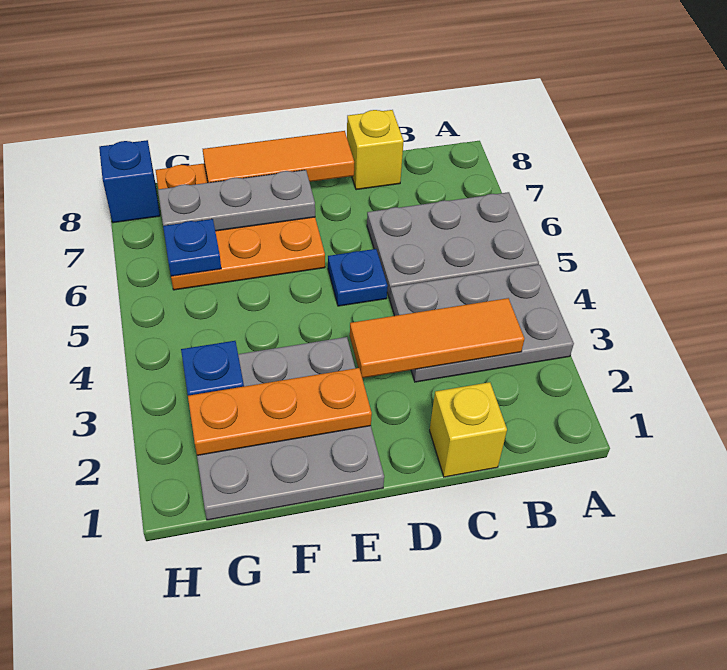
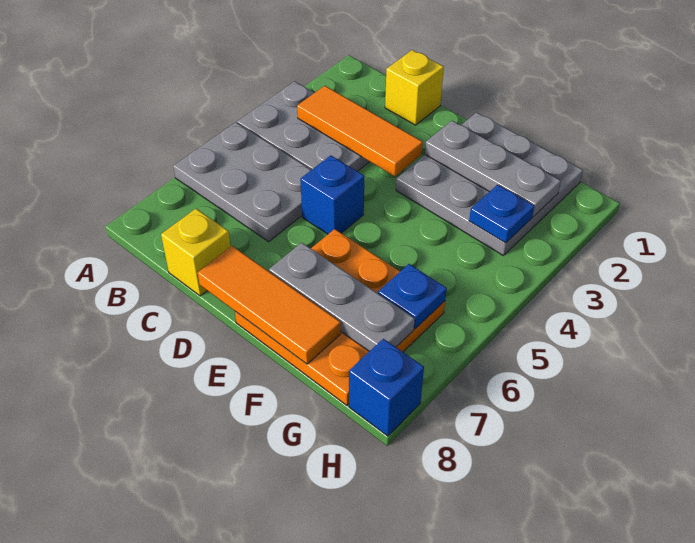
blue plate D5 level 1 -> blue brick D5 level 1
orange plate E2:G2 level 2 -> grey plate E2:G2 level 2

